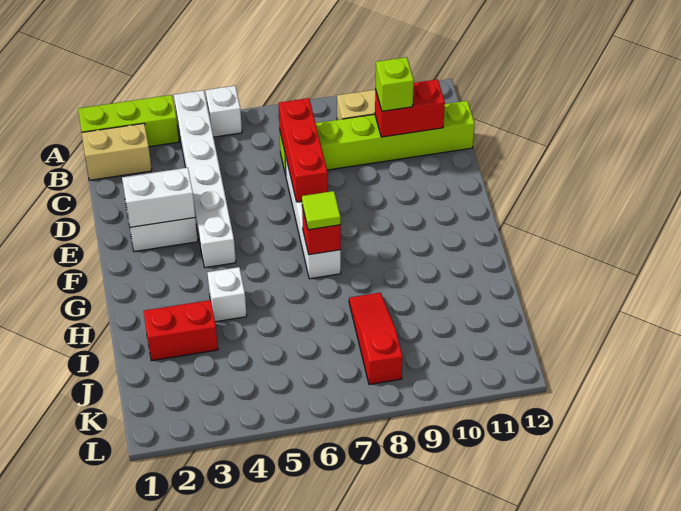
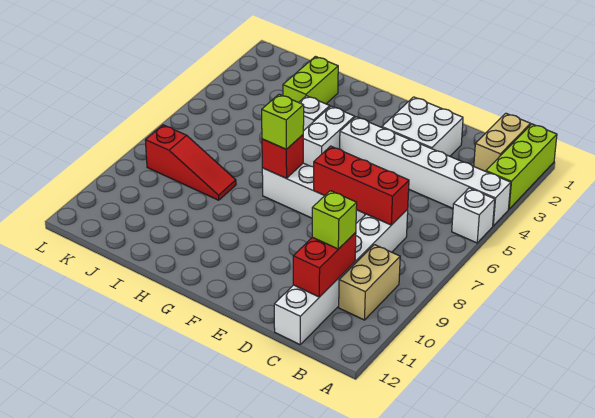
lime brick C7:C12 level 1 -> white brick C7:C12 level 1
white brick E2:E3 level 2 -> white brick G4:G5 level 1
lime tile G7 level 3 -> lime brick G7 level 3
red brick I2:I3 level 1 -> lime brick I2:I3 level 1

